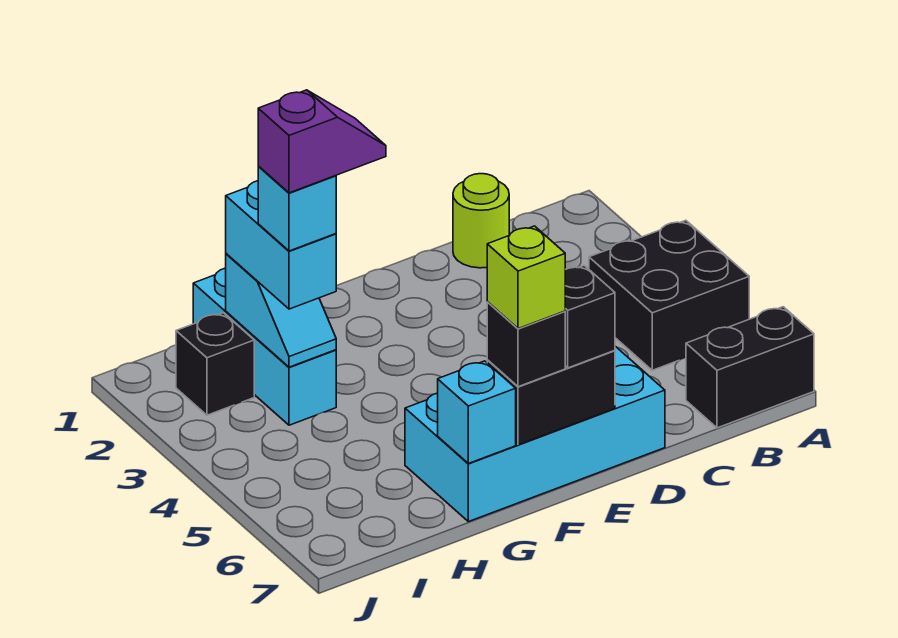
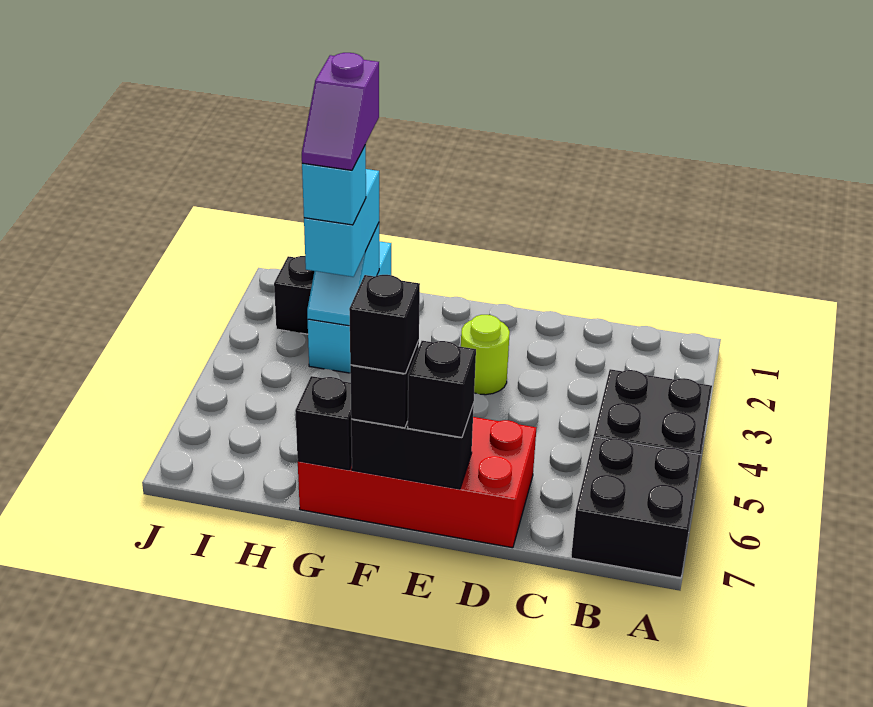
black brick A7:B7 level 1 -> black brick A6:B7 level 1
lime round brick C1 level 1 -> lime round brick E3 level 1
cyan brick D6:G7 level 1 -> red brick D6:G7 level 1
lime brick F7 level 4 -> black brick F7 level 4
purple slope G3:H3 level 5 top H -> purple slope H2:H3 level 5 top 2
cyan brick G7 level 2 -> black brick G7 level 2

